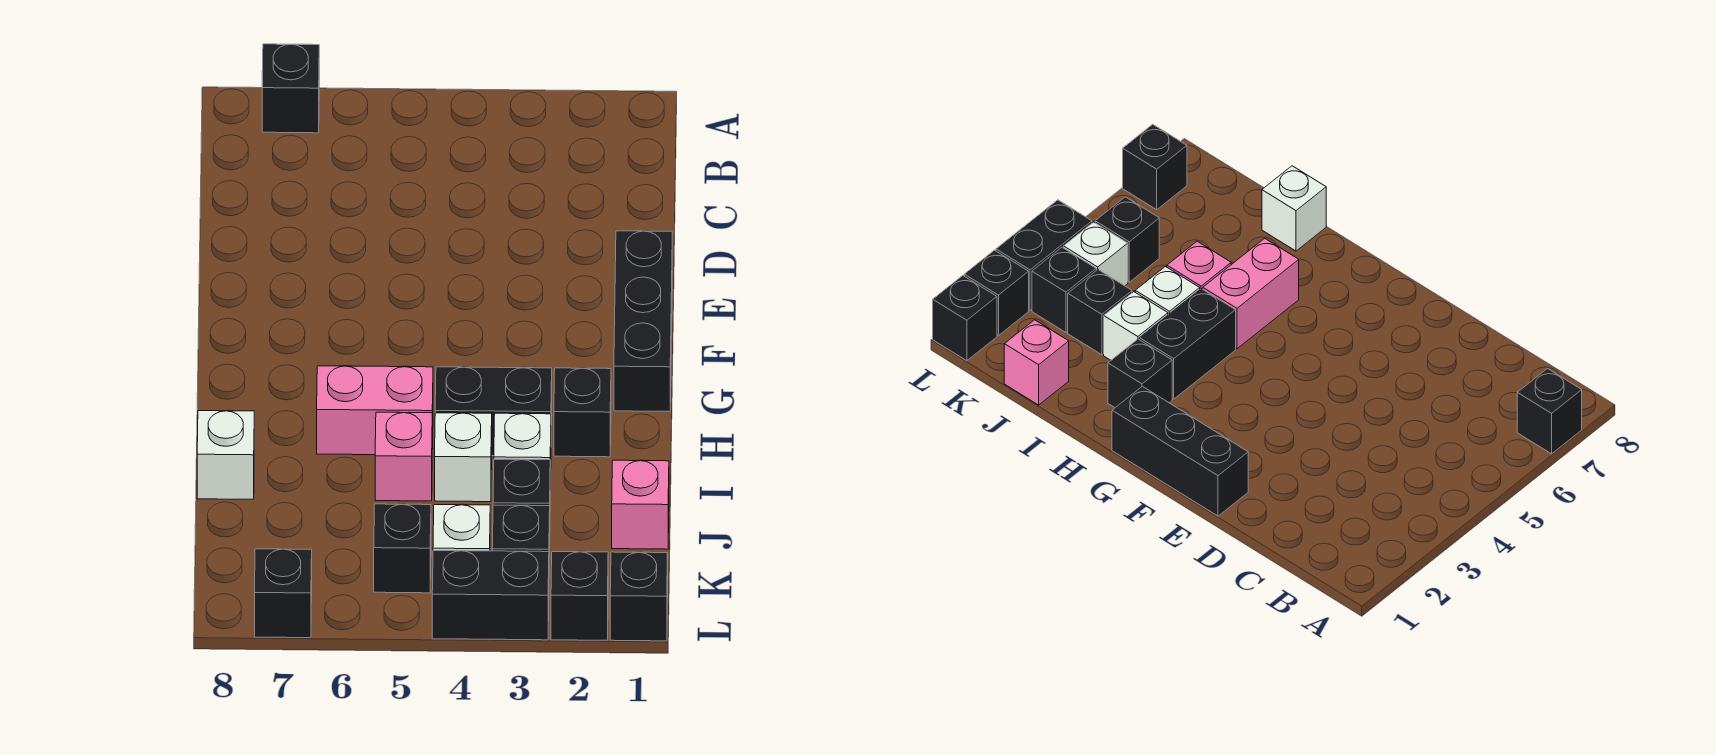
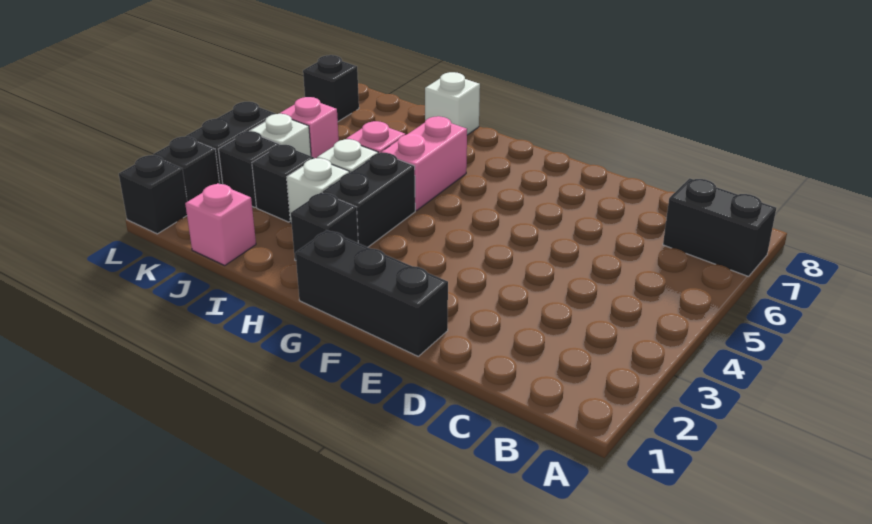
black brick A7 level 1 -> black brick A7:B7 level 1
black brick K5 level 1 -> pink brick K5 level 1

